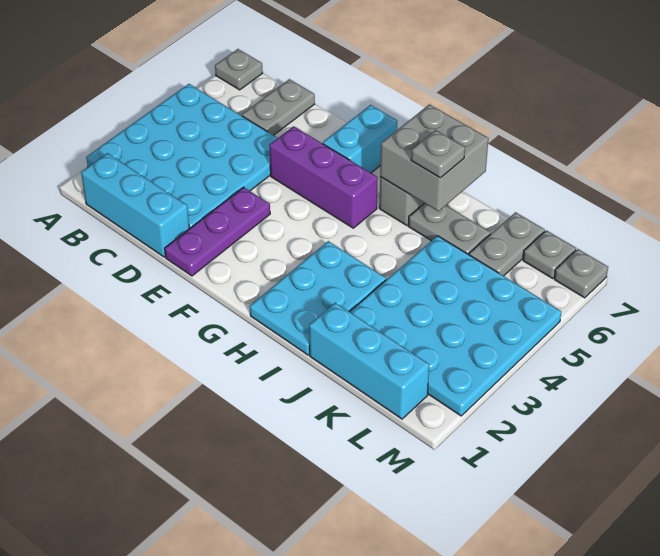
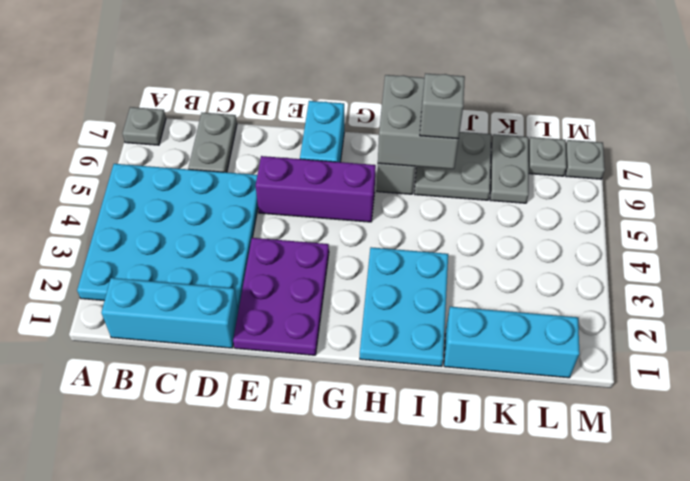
purple plate E1:E3 level 1 -> purple plate E1:F3 level 1
grey plate I6:J6 level 1 -> grey plate I6:J7 level 1
grey plate I6 level 3 -> grey brick I6 level 3
cyan plate J2:M5 level 1 -> none

